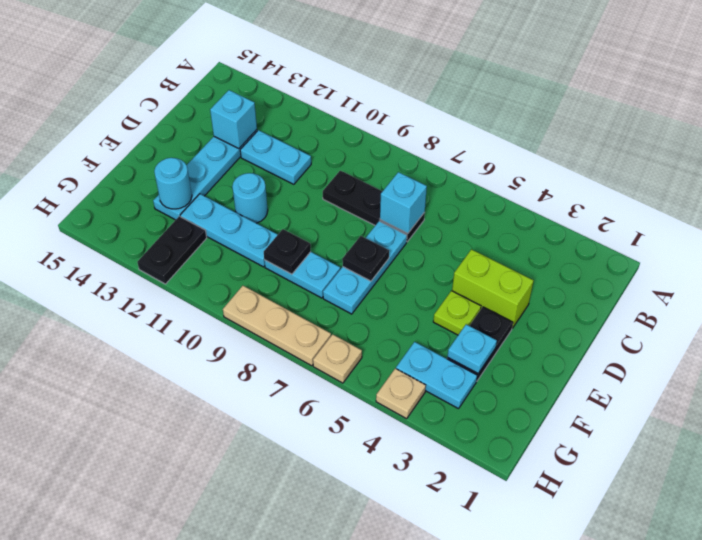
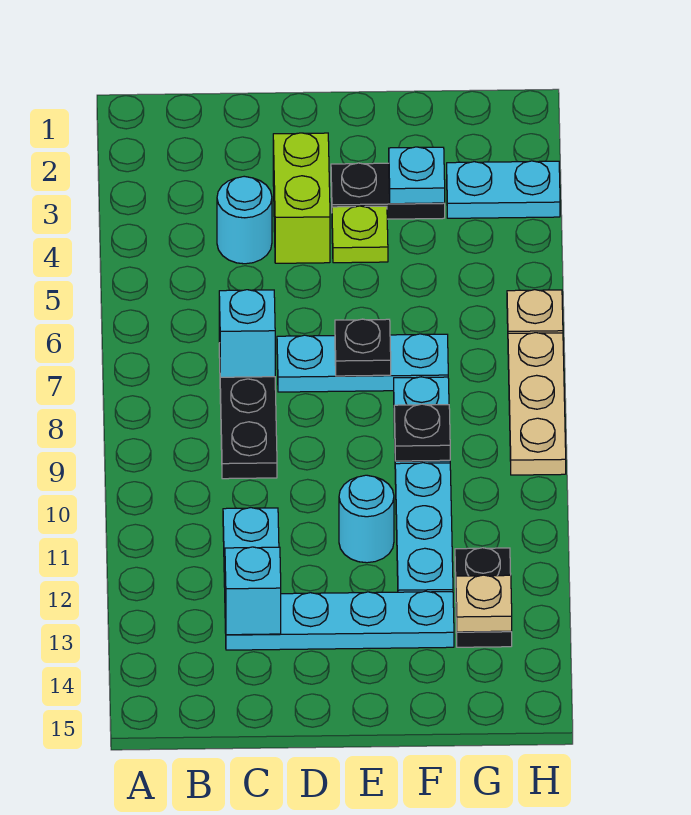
cyan round brick F13 level 2 -> cyan round brick C4 level 1
cyan plate G3:G4 level 1 -> cyan plate G3:H3 level 1
black plate G12:H12 level 1 -> black plate G12:G13 level 1
tan plate H4 level 1 -> tan plate G13 level 2

